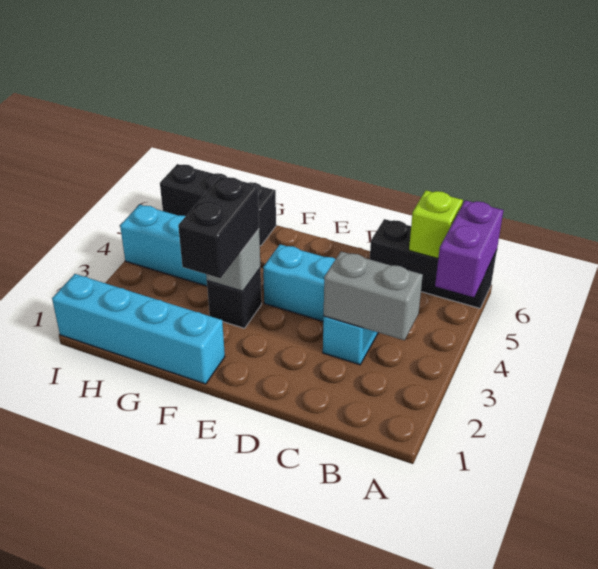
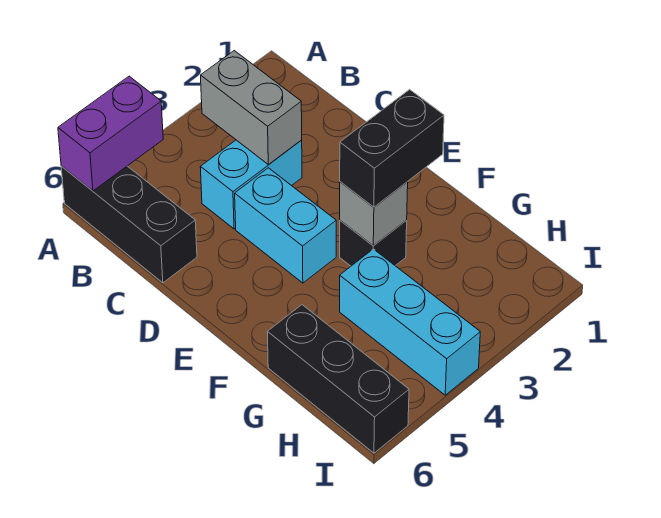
lime brick B6 level 2 -> none
cyan brick F1:I1 level 1 -> none

